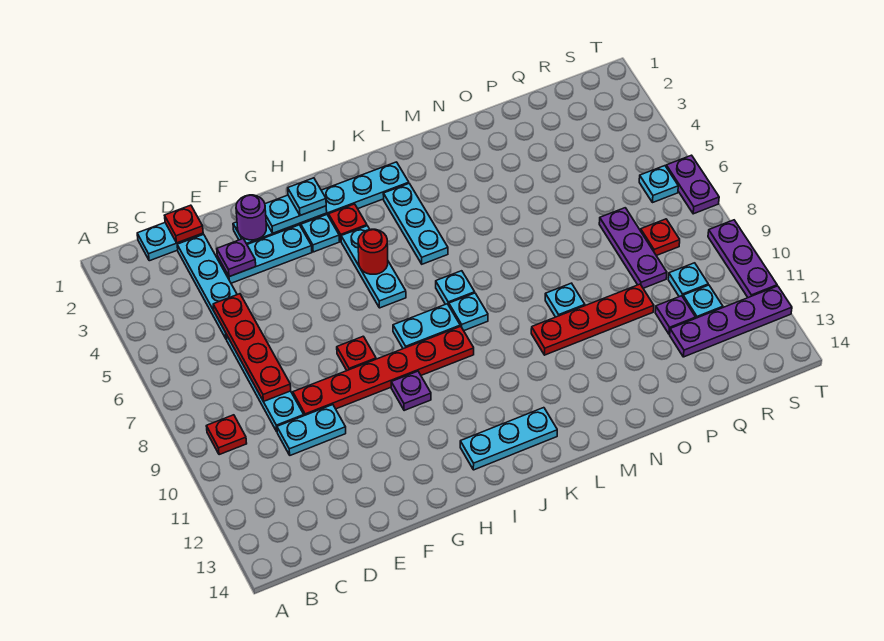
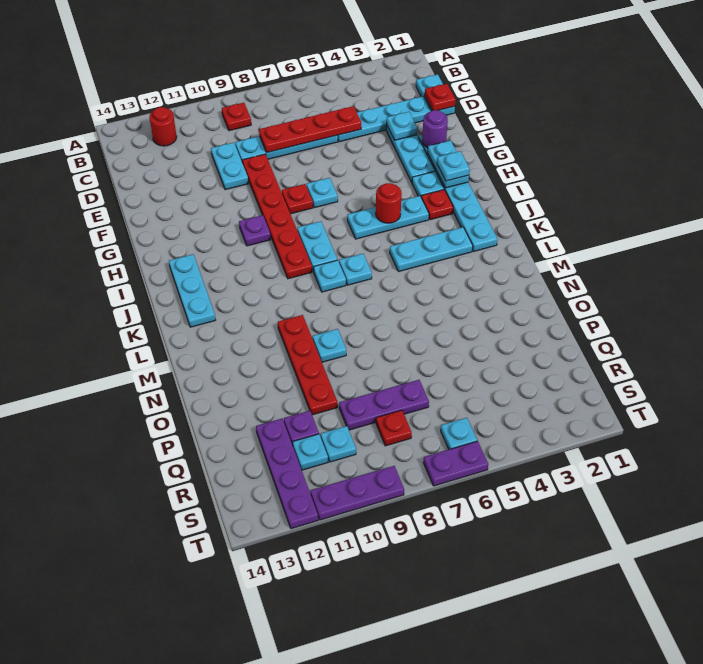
none -> red round brick B12 level 1
purple plate E3 level 2 -> cyan plate E3 level 2
none -> cyan plate G7 level 1

